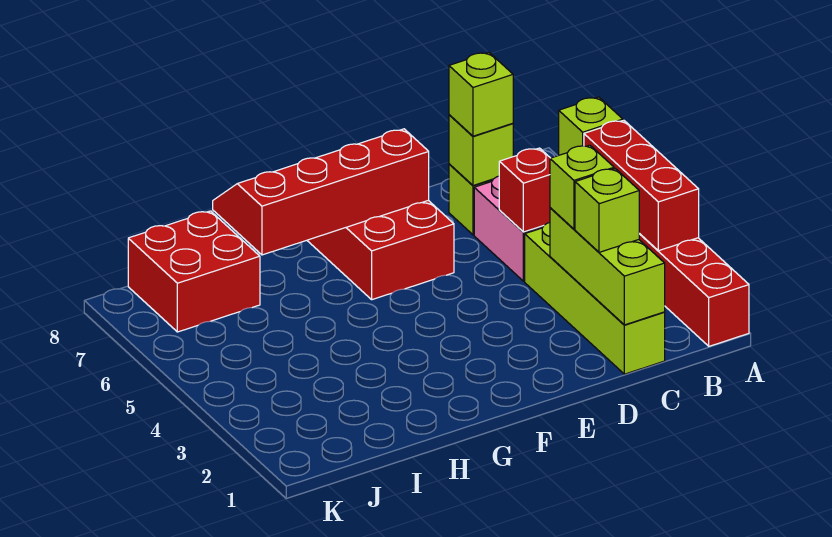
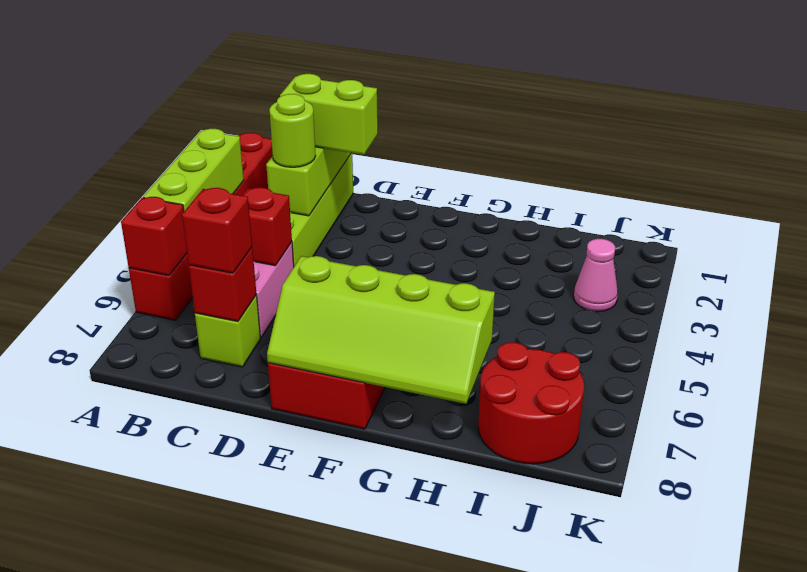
red brick A3:A5 level 2 -> lime brick A3:A5 level 2
lime brick A6 level 2 -> red brick A6 level 2
lime brick C2 level 3 -> lime brick C2:D2 level 3
lime brick C3 level 3 -> lime round brick C3 level 3
lime brick C7 level 2 -> red brick C7 level 2
lime brick C7 level 3 -> red brick C7 level 3
red slope E7:H8 level 2 top 7 -> lime slope E7:H8 level 2 top 7
red brick I7:J8 level 1 -> red round brick I7:J8 level 1
none -> pink cone J3 level 1

